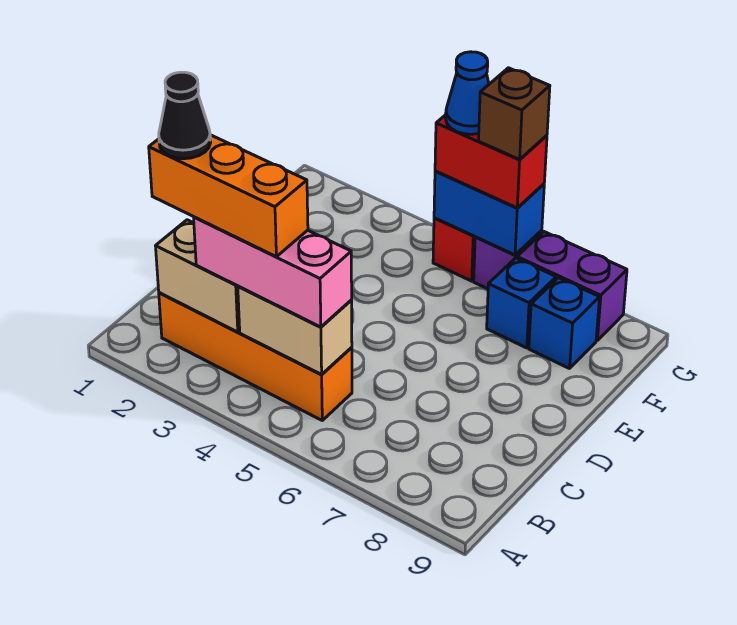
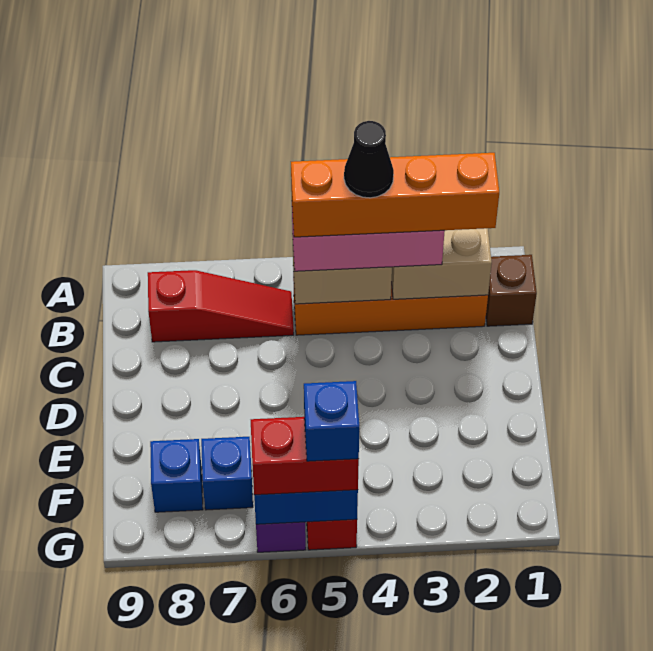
orange brick B2:B4 level 4 -> orange brick B2:B5 level 4
black cone B2 level 5 -> black cone B4 level 5
none -> red slope B6:B8 level 1 top 8
blue cone G5 level 4 -> blue brick G5 level 4
brown brick G6 level 4 -> brown brick B1 level 1
purple brick G7:G8 level 1 -> none

